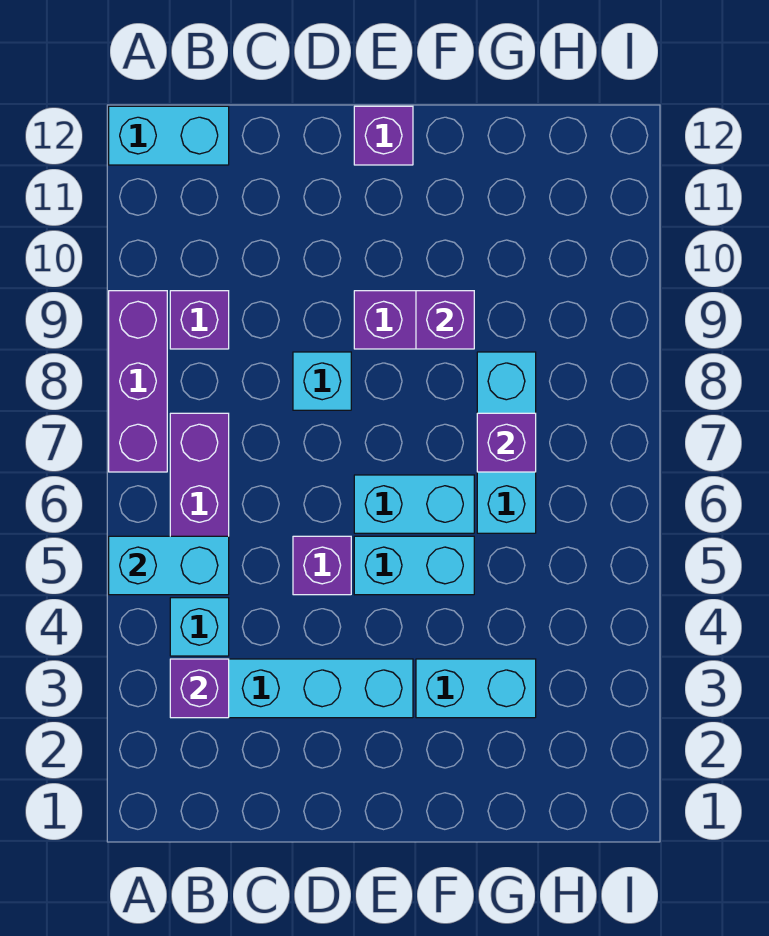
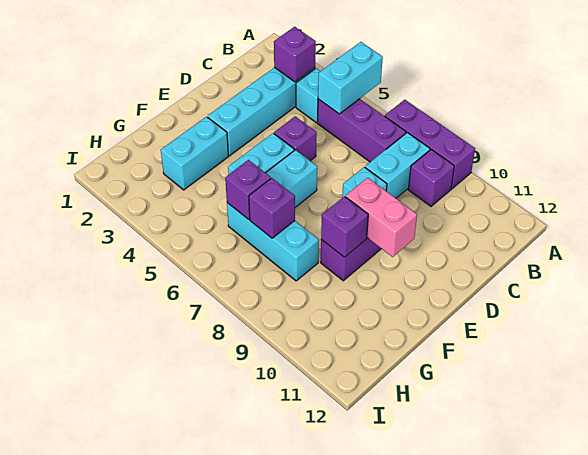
cyan brick A12:B12 level 1 -> cyan brick B8:C8 level 1
none -> pink brick E9:E10 level 2
purple brick E12 level 1 -> purple brick G6 level 2

